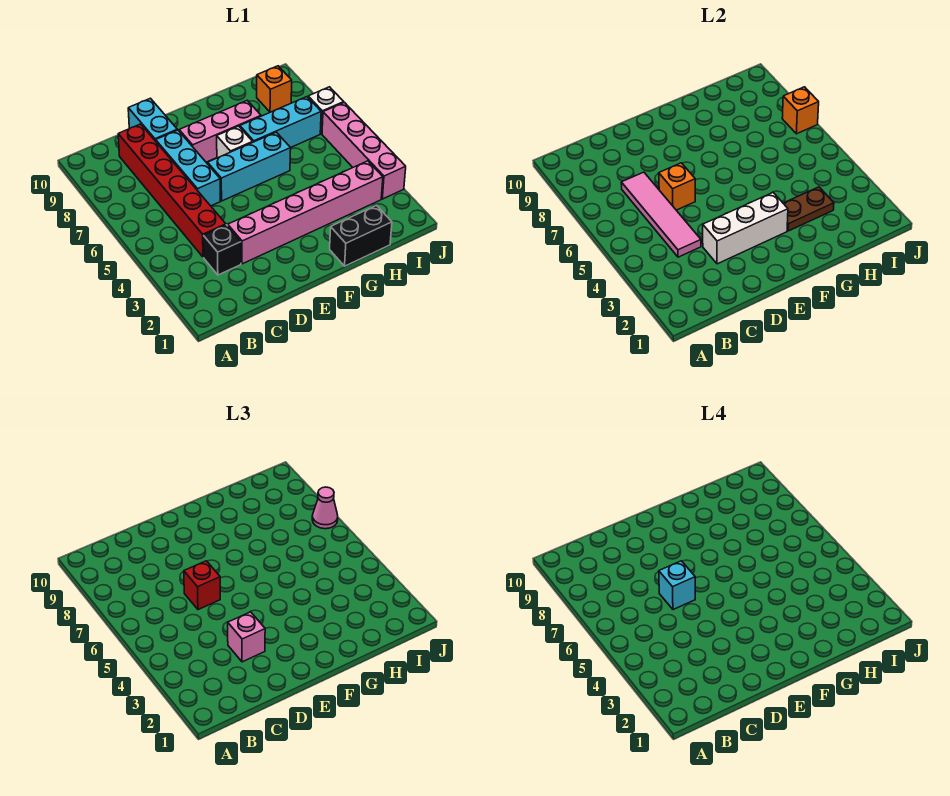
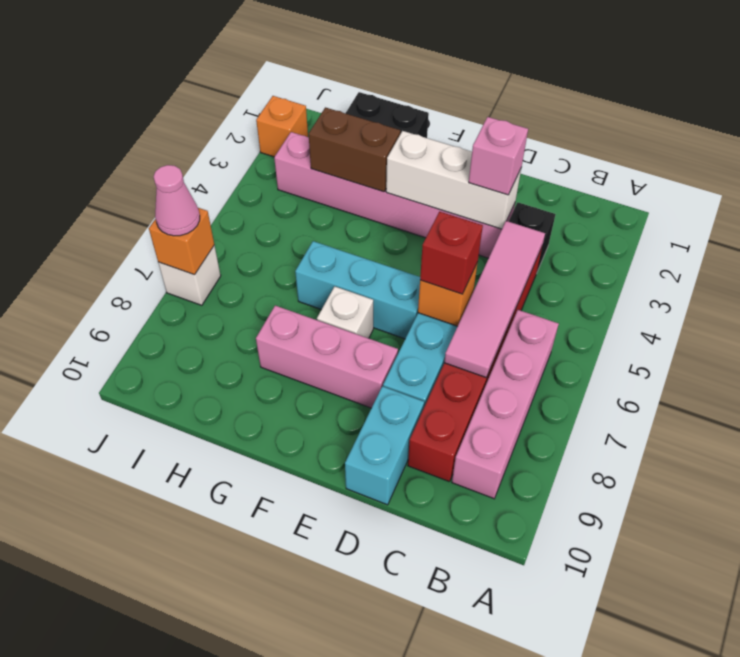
cyan brick D6 level 4 -> none
brown plate G3:H3 level 2 -> brown brick G3:H3 level 2
cyan brick G7:I7 level 1 -> none
orange brick I9 level 1 -> orange brick J2 level 1
pink brick J3:J6 level 1 -> pink brick B6:B9 level 1

